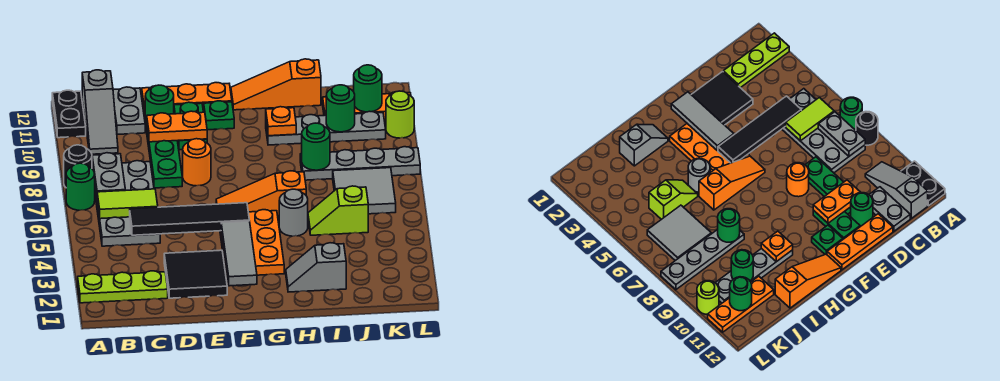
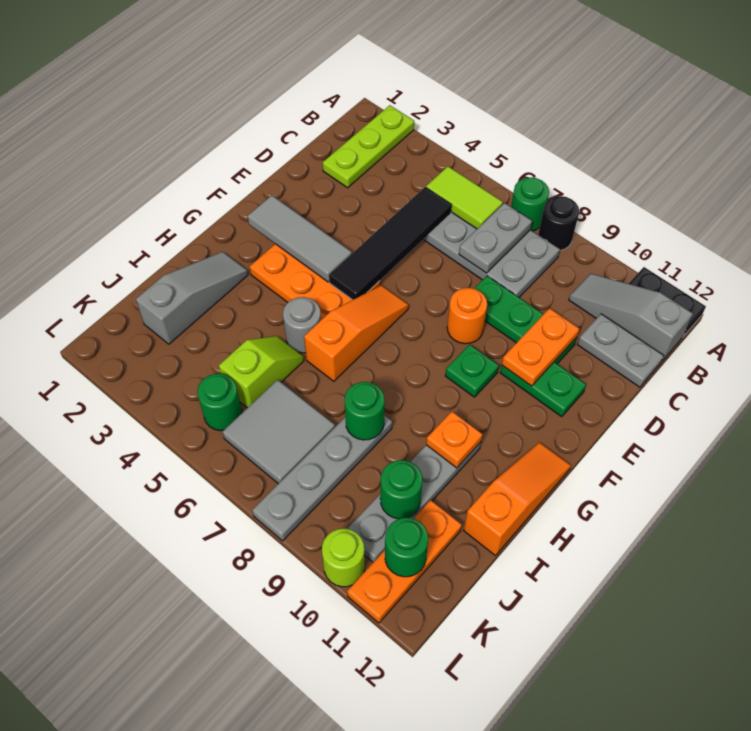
lime tile B6:C6 level 2 -> lime tile B5:B6 level 2
grey plate B7:B8 level 2 -> grey plate B7:C7 level 2
black tile D2:E3 level 1 -> none
green round brick D11 level 1 -> green round brick K5 level 1
orange plate D12:F12 level 1 -> none
green plate F11 level 1 -> green plate F9 level 1
grey slope H2:I2 level 1 top I -> grey slope H2:J2 level 1 top J

